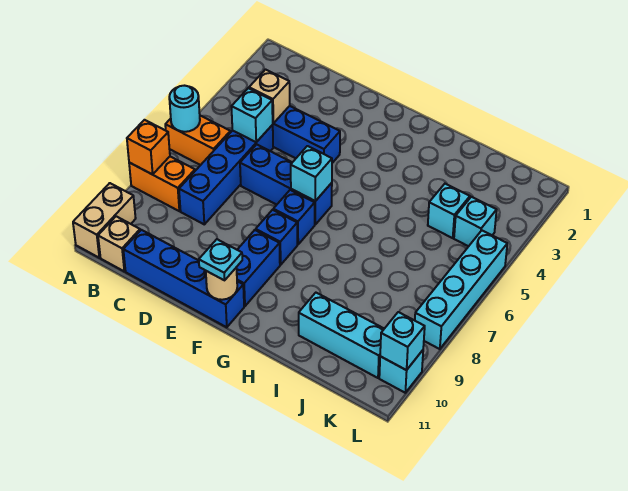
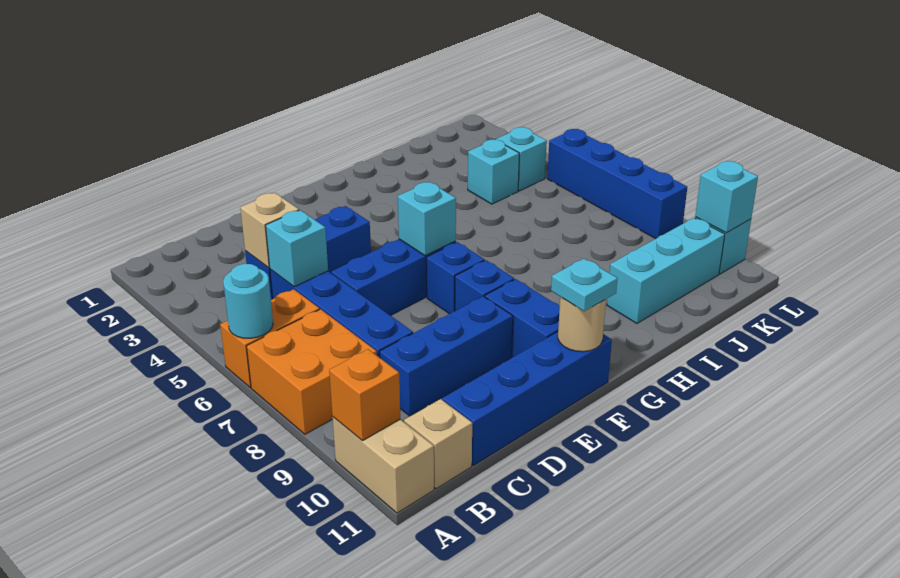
orange brick A8:B8 level 1 -> orange brick A7:B8 level 1
orange brick A8 level 2 -> orange brick A10 level 2
none -> blue brick C9:E9 level 1
cyan brick L5:L8 level 1 -> blue brick L5:L8 level 1

